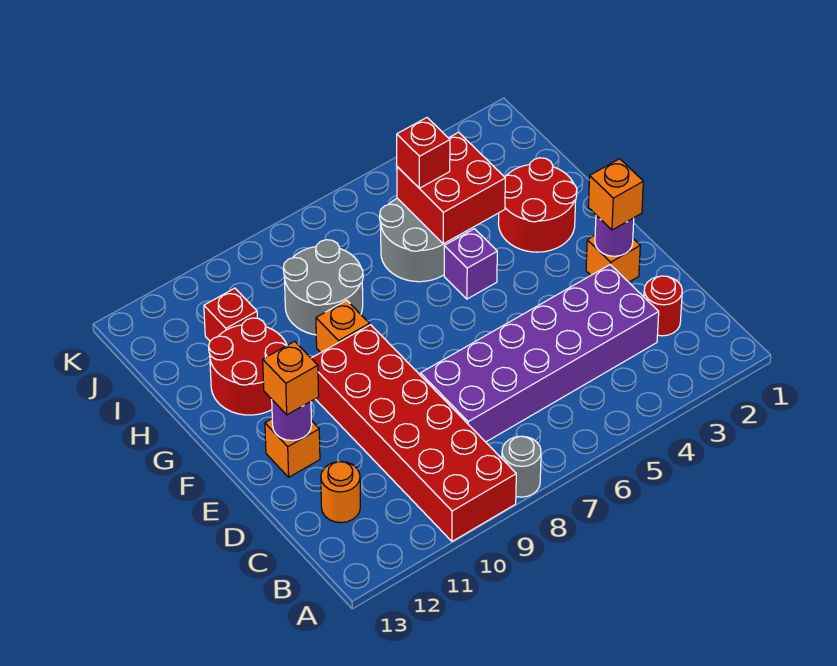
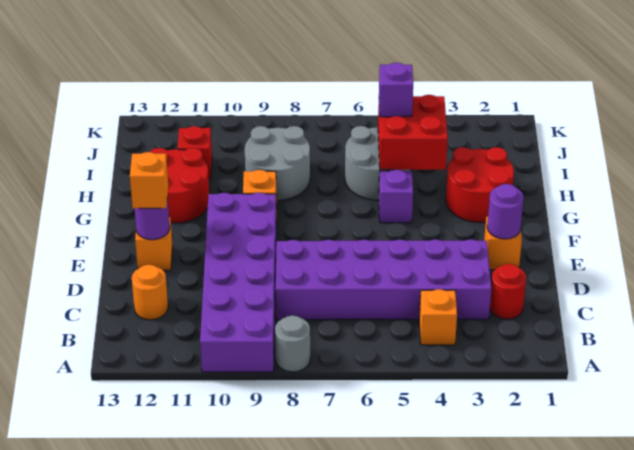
red brick A9:F10 level 1 -> purple brick A9:F10 level 1
orange brick E2 level 3 -> orange brick B4 level 1
red brick I5 level 3 -> purple brick I5 level 3

